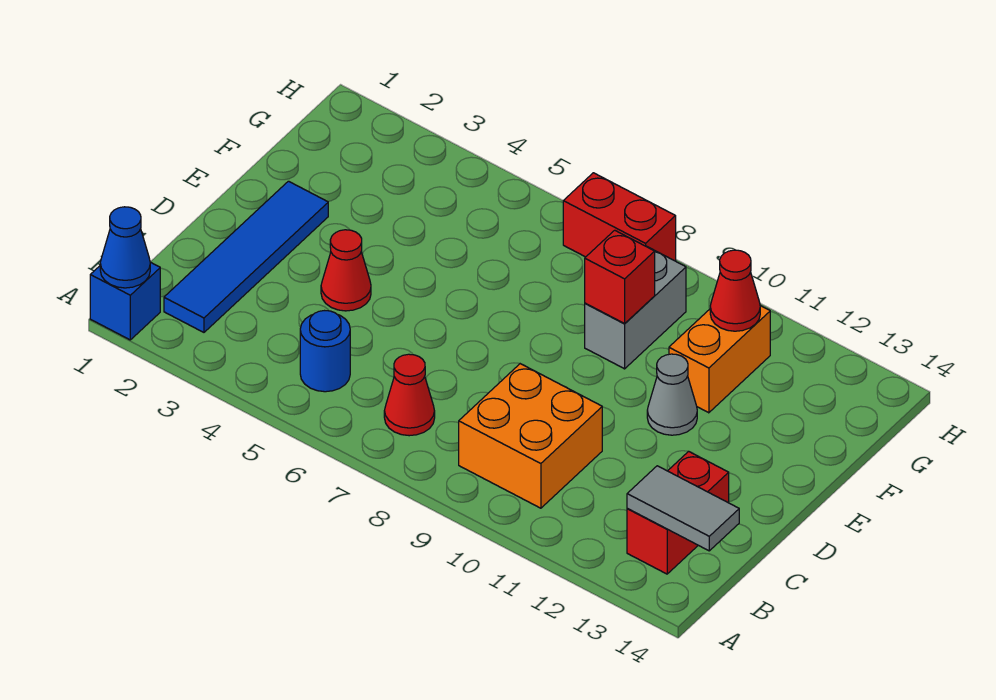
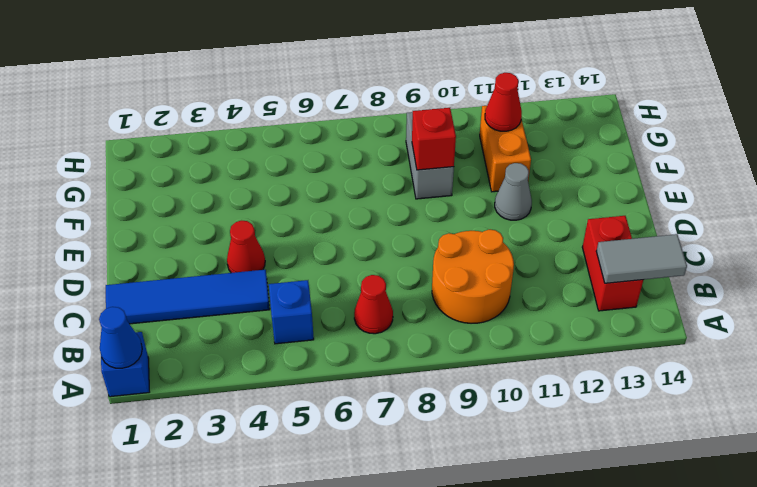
blue tile B2:E2 level 1 -> blue tile C1:C4 level 1
blue round brick B5 level 1 -> blue brick B5 level 1
orange brick B9:C10 level 1 -> orange round brick B9:C10 level 1
red brick H7:H8 level 1 -> none

